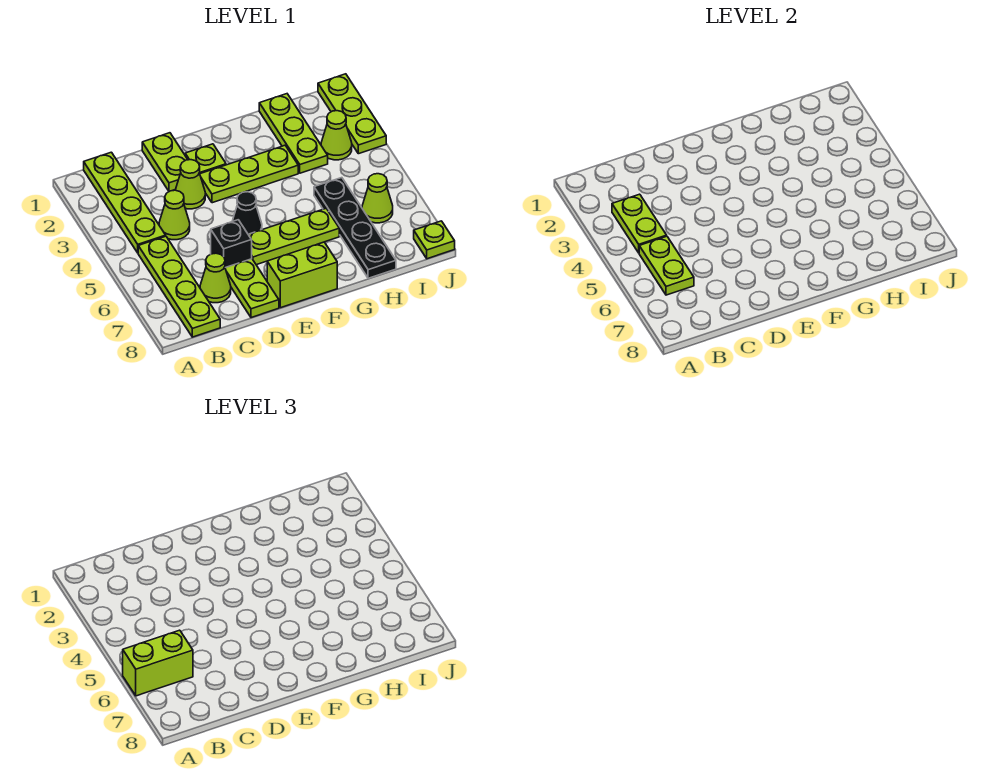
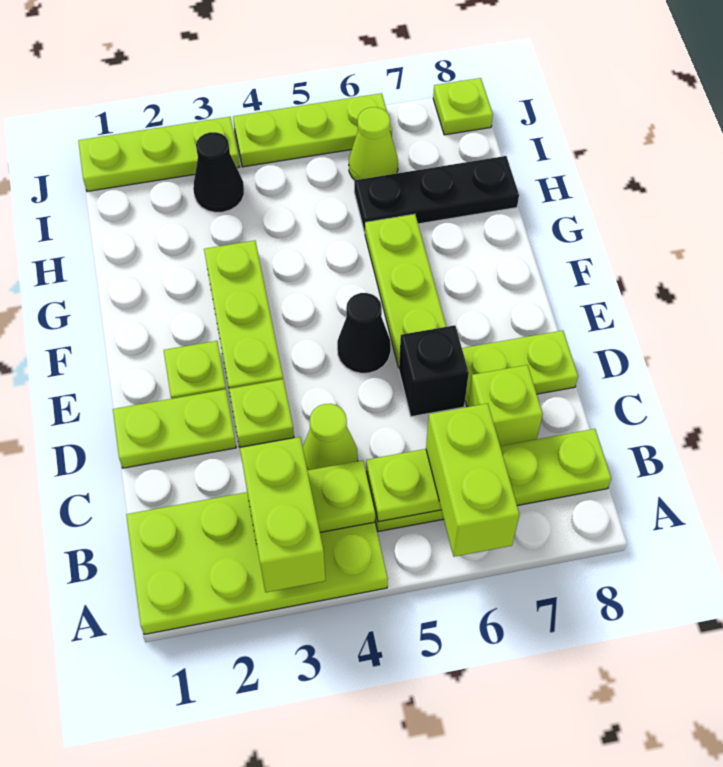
lime plate B1:B4 level 1 -> lime plate A1:B4 level 1
lime cone C7 level 1 -> lime brick C7 level 1
lime cone D3 level 1 -> lime plate D3 level 1
lime brick E8:F8 level 1 -> lime brick A3:B3 level 3
lime plate H1:H3 level 1 -> lime plate J4:J6 level 1
black plate H5:H8 level 1 -> black plate H6:H8 level 1
lime cone I3 level 1 -> black cone I3 level 1

